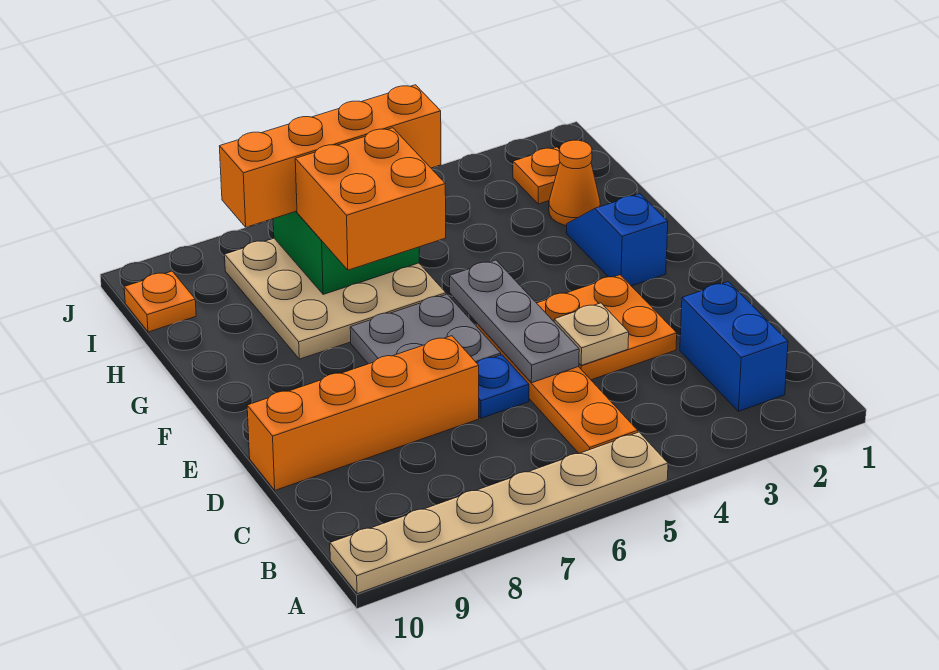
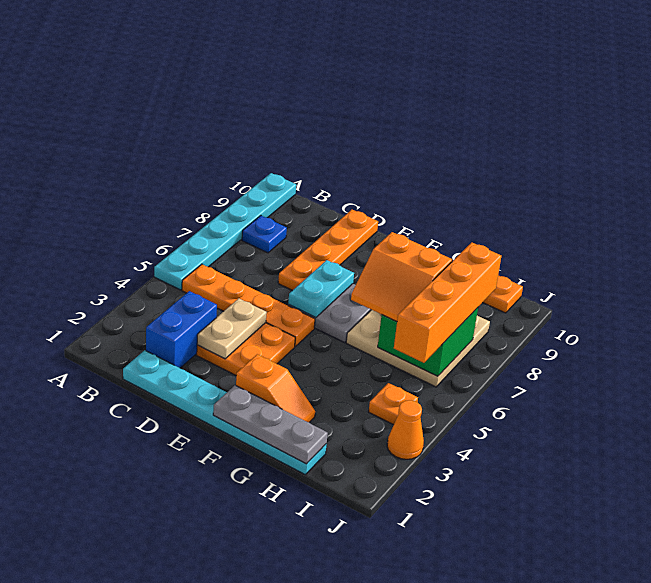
tan plate A5:A10 level 1 -> cyan plate A5:A10 level 1
blue brick B2:C2 level 1 -> blue brick C2:C3 level 1
none -> cyan plate C1:H1 level 1
tan plate D4 level 2 -> tan plate D3:D4 level 2
grey plate D5:F5 level 2 -> grey plate F1:H1 level 2
blue plate D6 level 1 -> blue plate B8 level 1
orange brick D7:D10 level 1 -> orange plate D7:D10 level 1
none -> cyan plate E6:E7 level 2
blue slope F2:G2 level 1 top F -> orange slope F2:G2 level 1 top F
orange brick G6:H7 level 3 -> orange slope G6:H7 level 3 top 7
orange cone H2 level 1 -> orange cone J3 level 1
orange plate I2 level 1 -> orange plate I4 level 1

